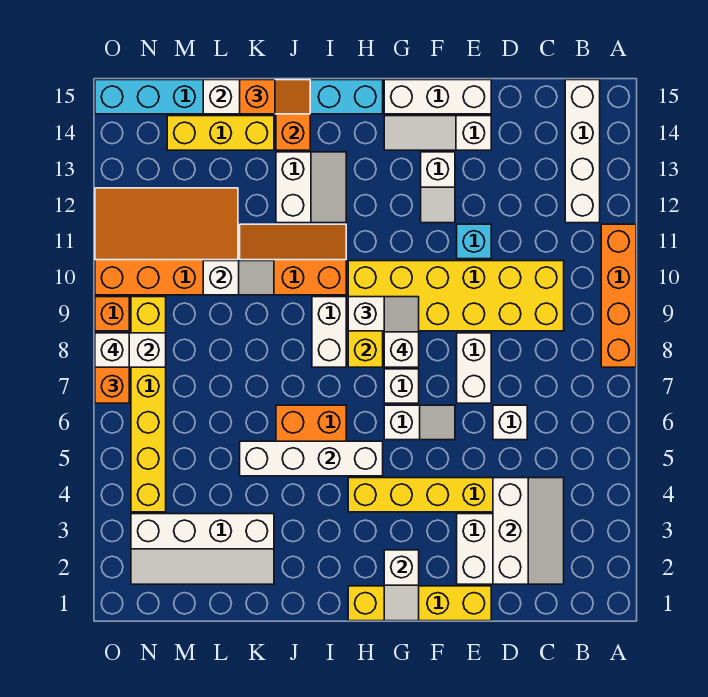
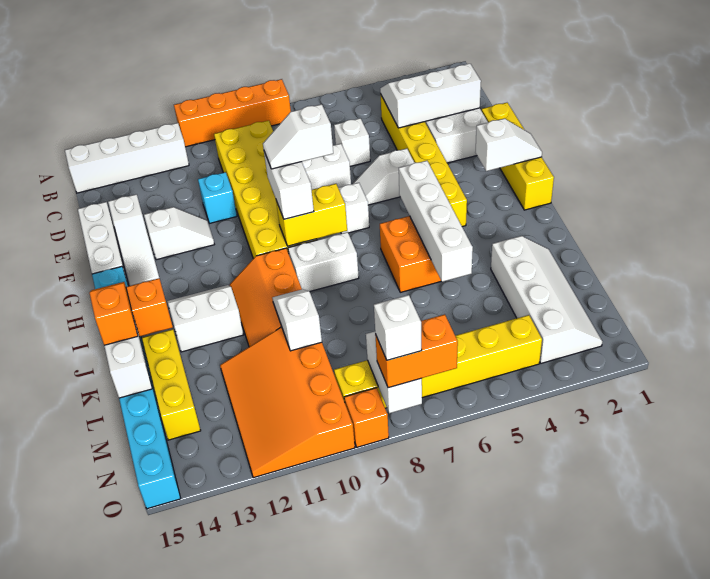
white slope F6:G6 level 1 top G -> white slope F5:F6 level 1 top 5

